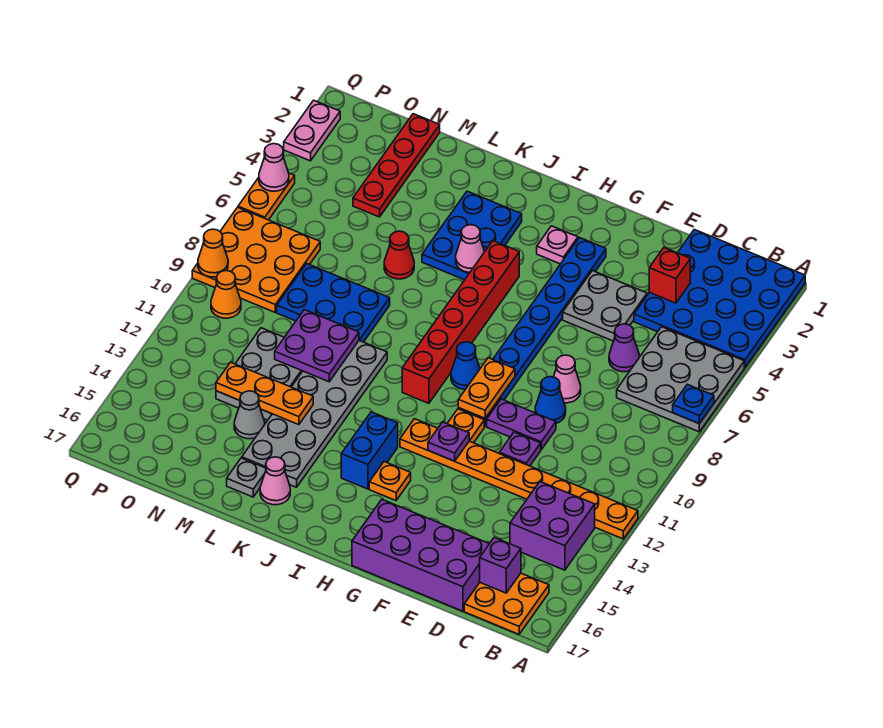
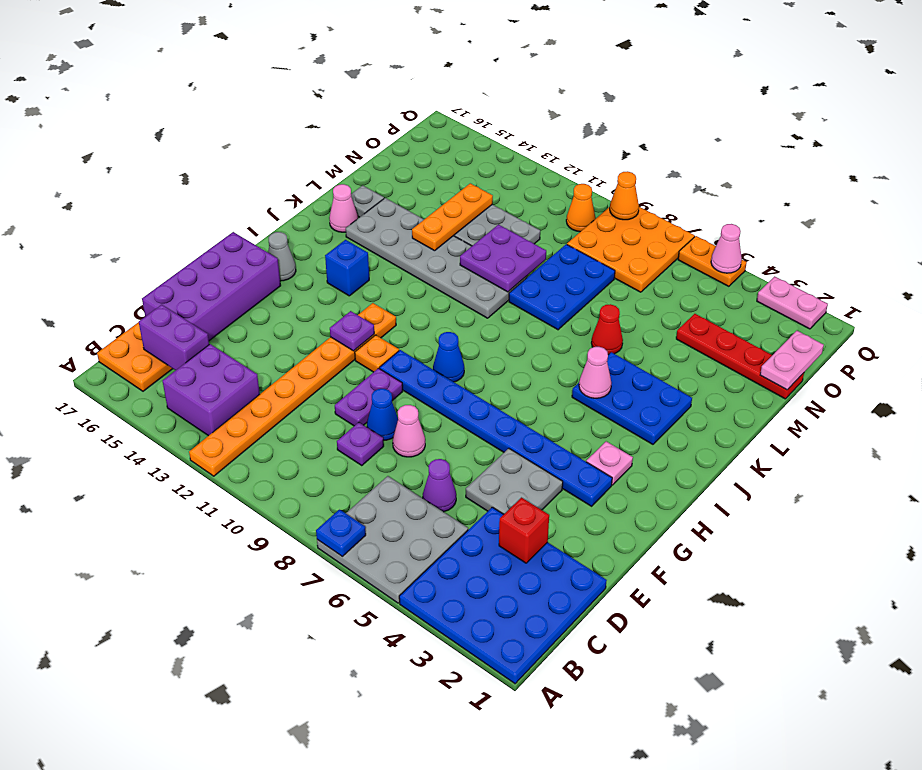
purple brick C16 level 2 -> purple brick C15:C16 level 2
purple plate E11 level 1 -> purple plate D9 level 1
orange plate G9:G10 level 2 -> none
orange plate H14 level 1 -> none
red brick I5:I10 level 1 -> none
blue brick I13:I14 level 1 -> blue brick I14 level 1
grey cone M14 level 1 -> grey cone H16 level 1
none -> pink plate N1:O1 level 2

